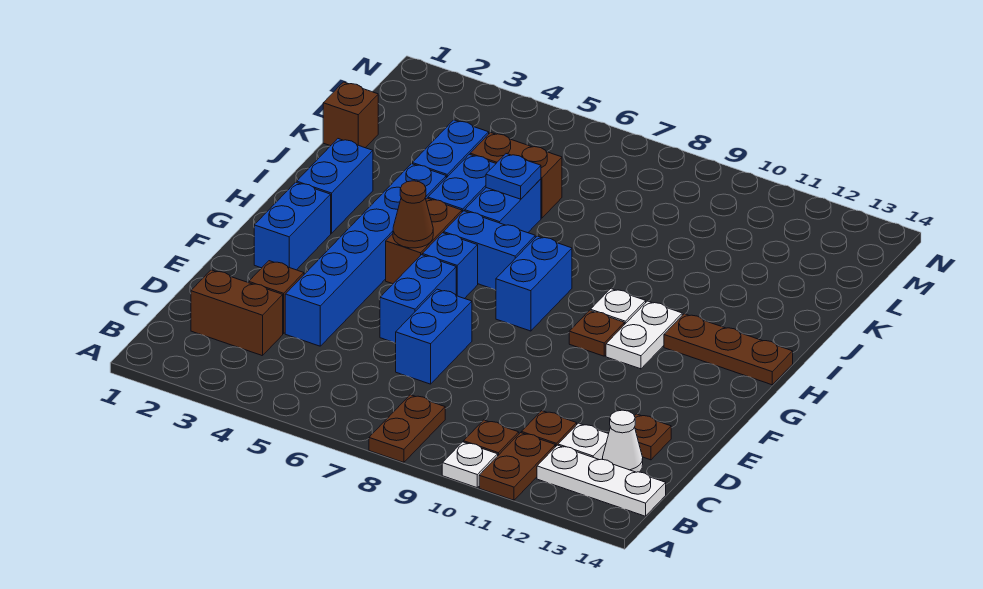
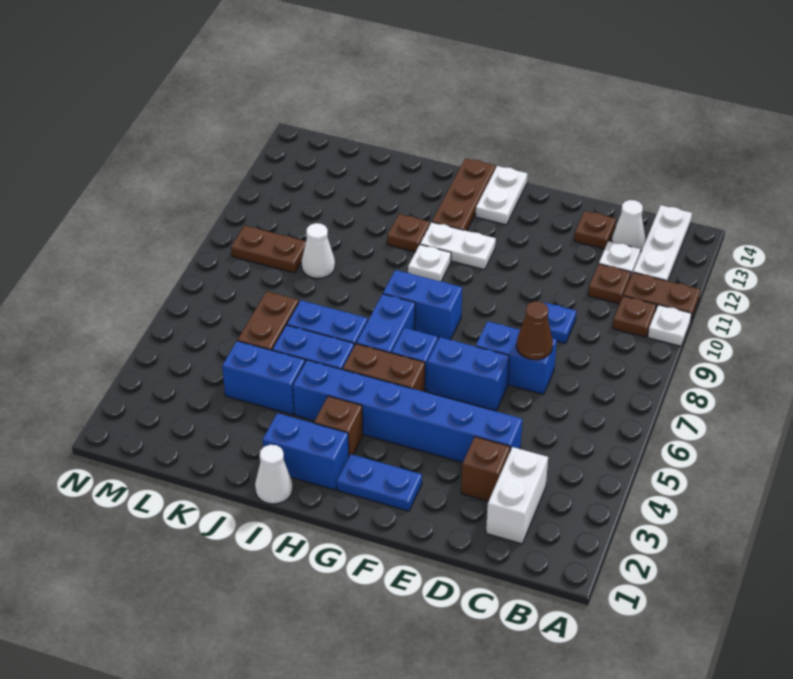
brown plate A8:B8 level 1 -> brown plate L9:M9 level 1
brown brick C2:C3 level 1 -> white brick C2:C3 level 1
blue brick F2:G2 level 1 -> blue plate F2:G2 level 1
brown cone G5 level 2 -> brown cone D7 level 2
brown plate G10 level 1 -> brown plate I11 level 1
none -> white plate G13:G14 level 1
none -> white cone I1 level 1
blue plate J6 level 2 -> blue plate D9 level 1
brown brick K1 level 1 -> brown brick H3 level 1
none -> white cone K9 level 1

